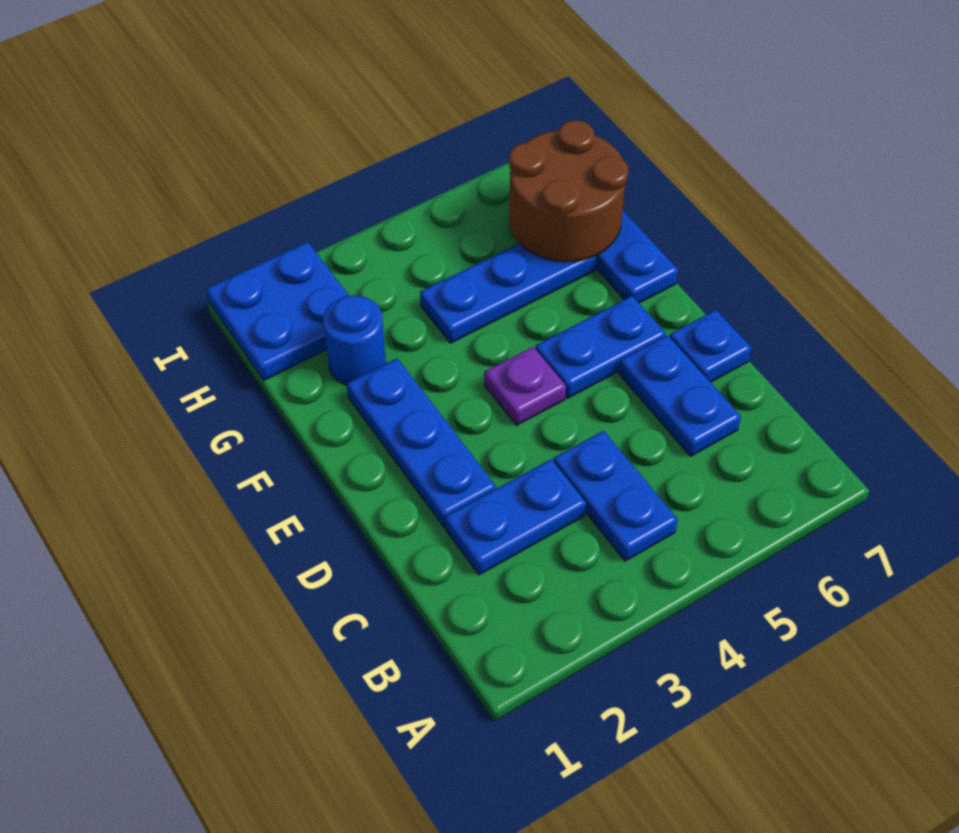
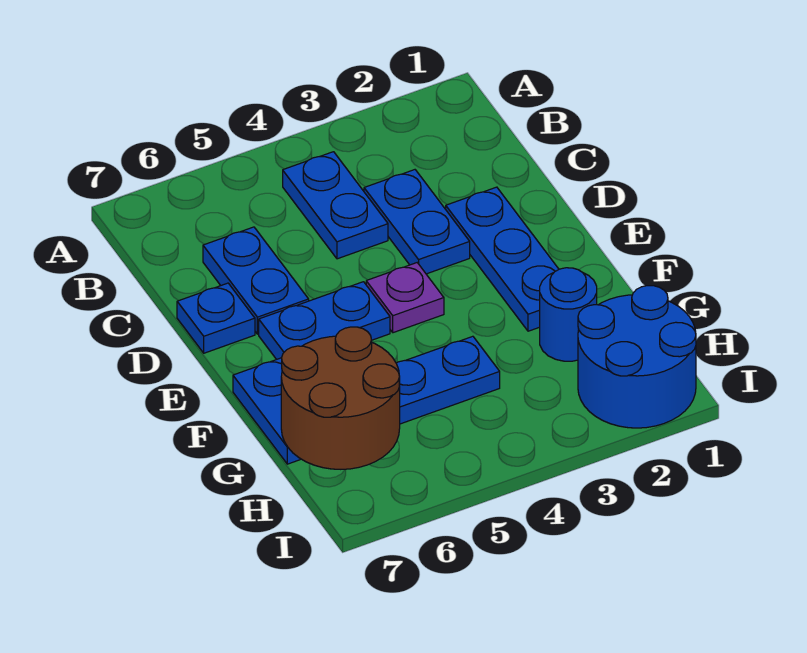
blue plate C2:C3 level 1 -> blue plate C3:D3 level 1
blue plate H1:I2 level 1 -> blue round brick H1:I2 level 1

